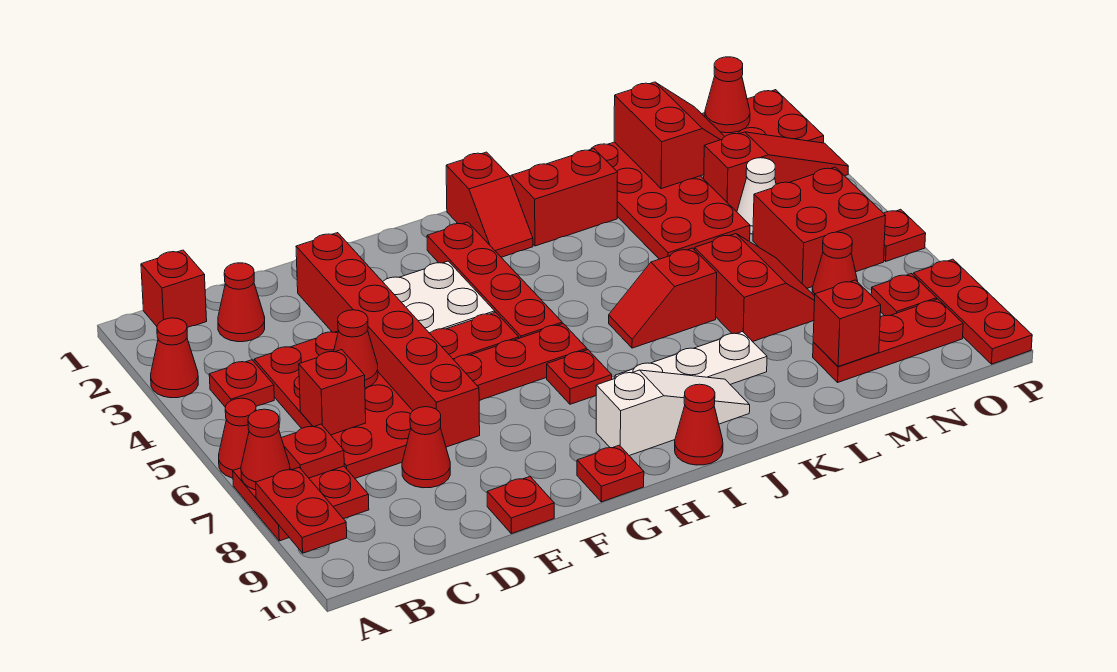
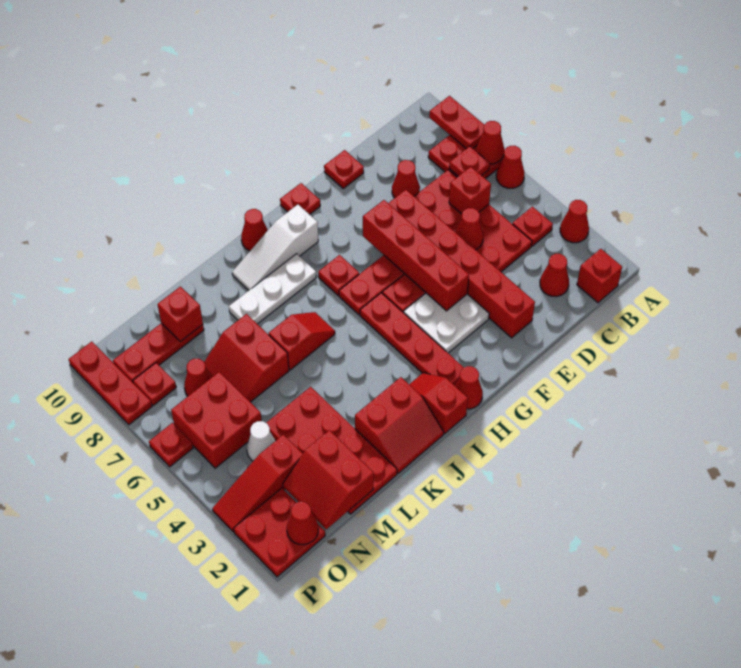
none -> red brick F4:F7 level 2
none -> red cone H1 level 1

